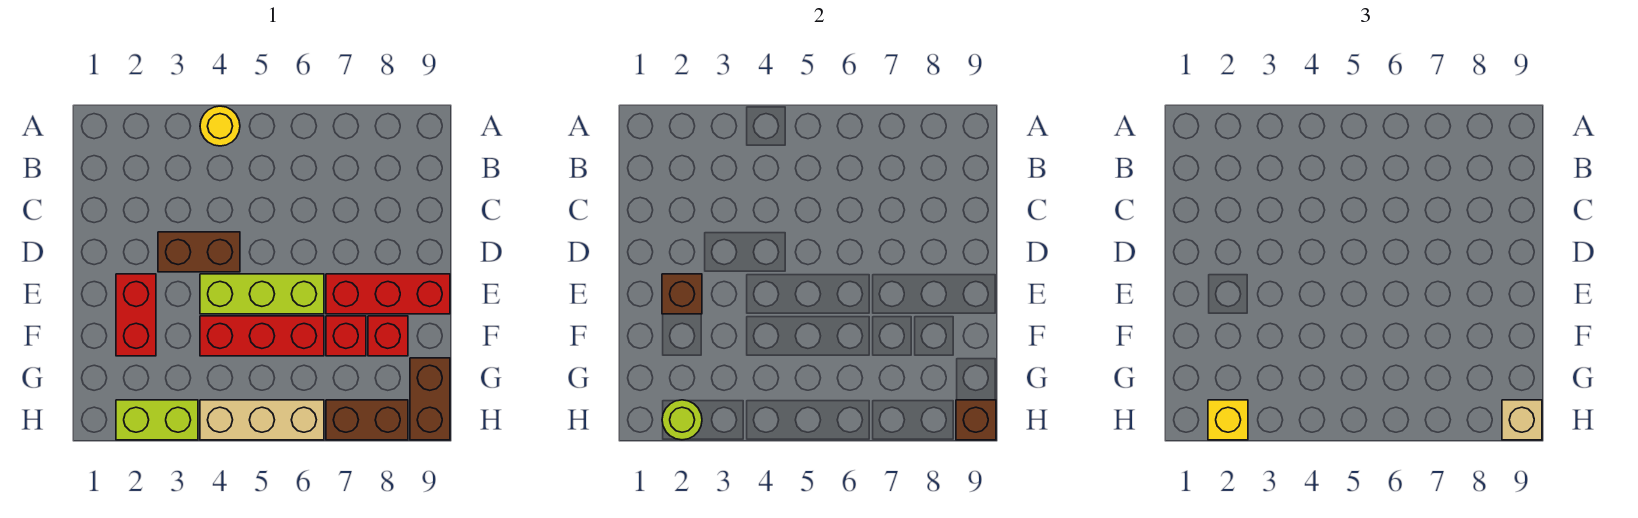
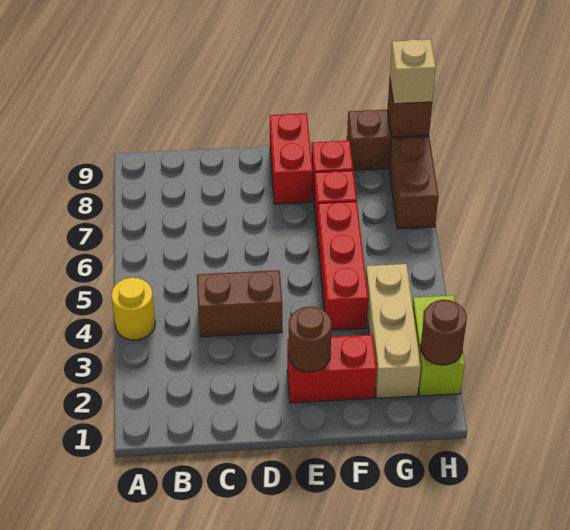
brown brick D3:D4 level 1 -> brown brick C4:D4 level 1
brown brick E2 level 2 -> brown round brick E2 level 2
lime brick E4:E6 level 1 -> none
red brick E7:E9 level 1 -> red brick E8:E9 level 1
lime round brick H2 level 2 -> brown round brick H2 level 2
yellow brick H2 level 3 -> none
tan brick H4:H6 level 1 -> tan brick G2:G4 level 1

